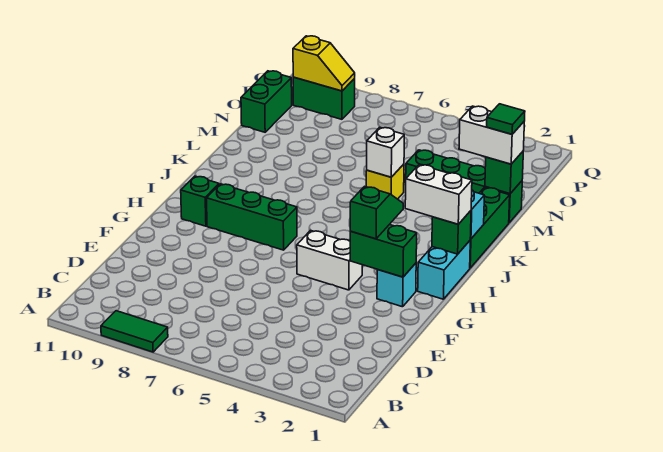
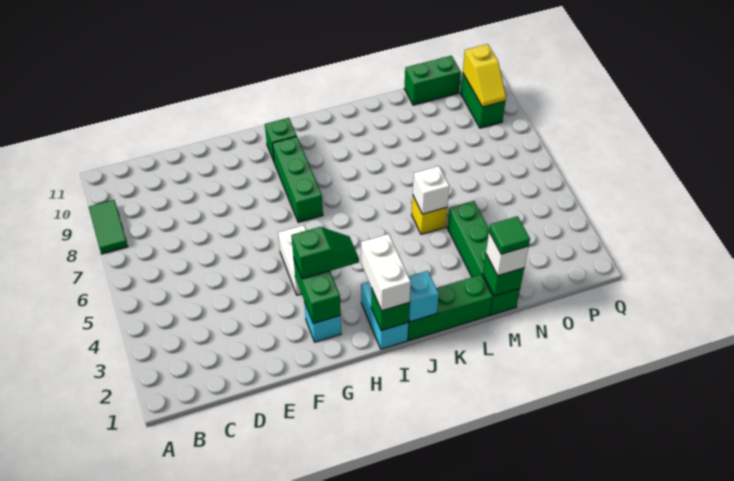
cyan brick H1:I1 level 1 -> cyan brick I1:I2 level 1
white brick M1:M2 level 3 -> white brick M1 level 3

